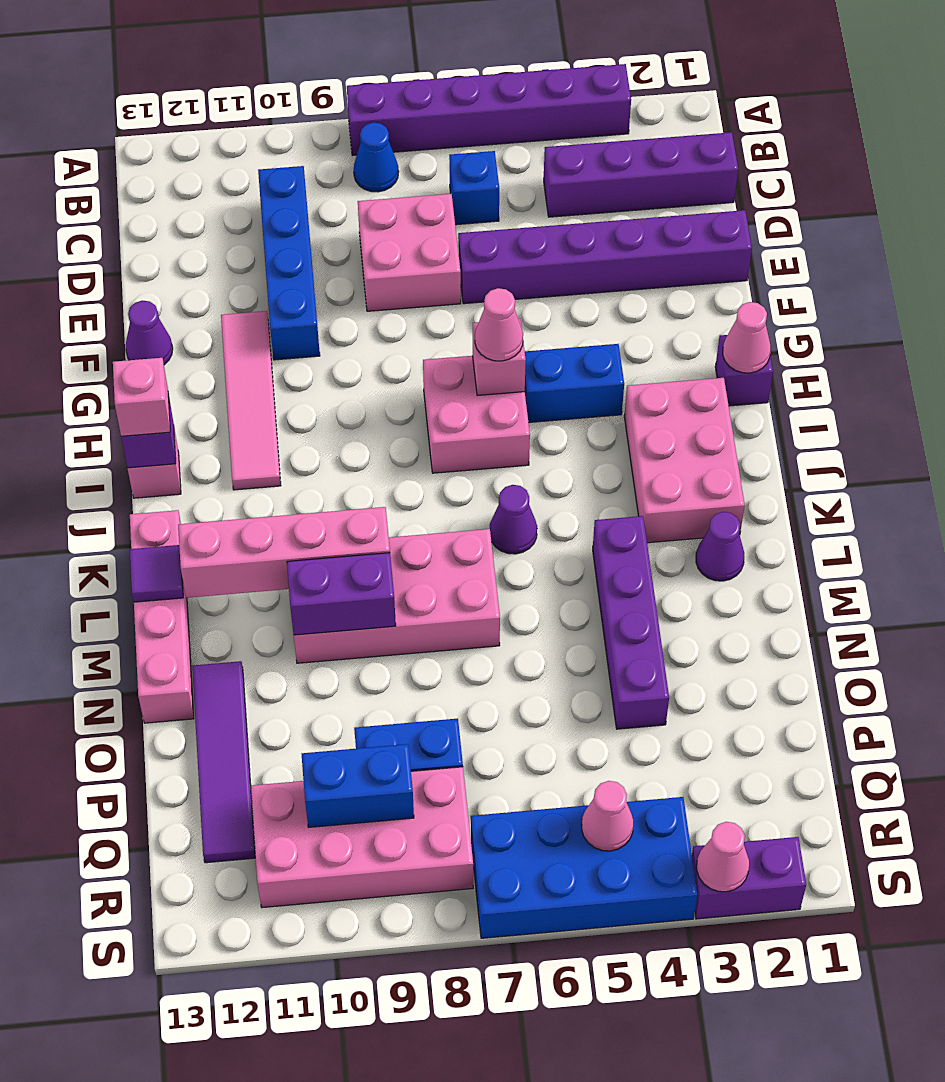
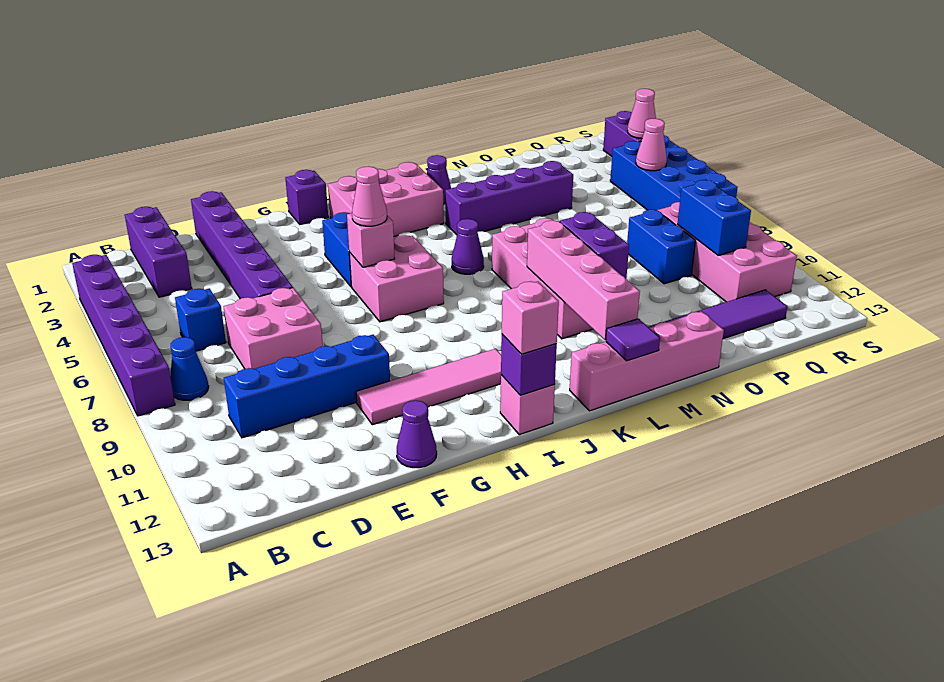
purple brick C1:C4 level 1 -> purple brick C1:C3 level 1
pink cone H1 level 2 -> none

